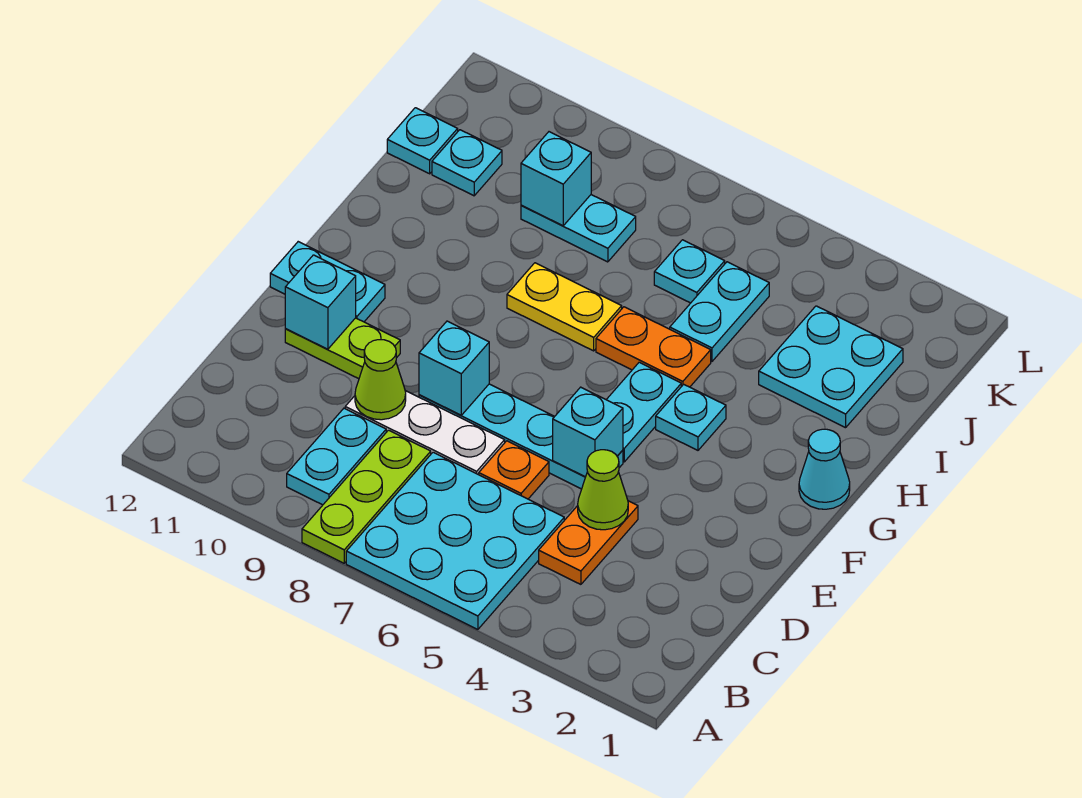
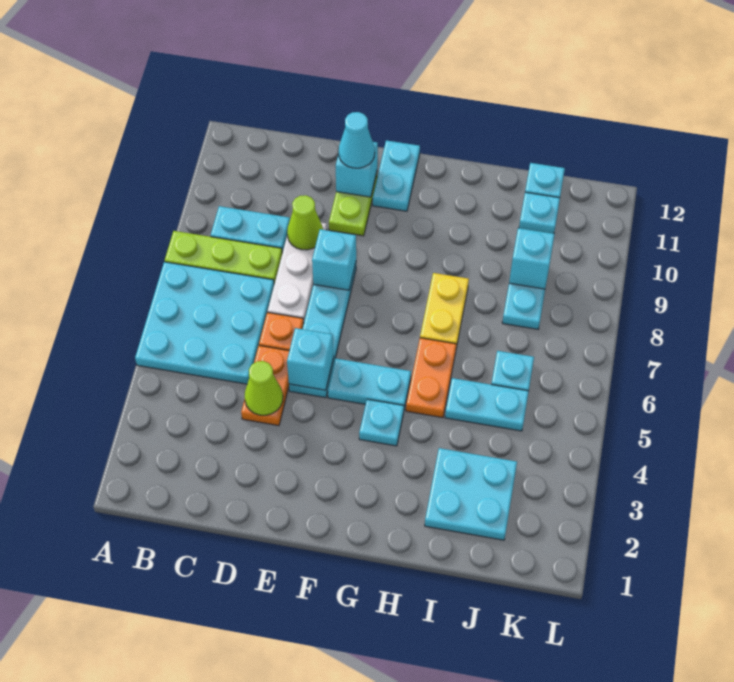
orange plate C4:D4 level 1 -> orange plate D4:D5 level 1
cyan cone G1 level 1 -> cyan cone E11 level 3

